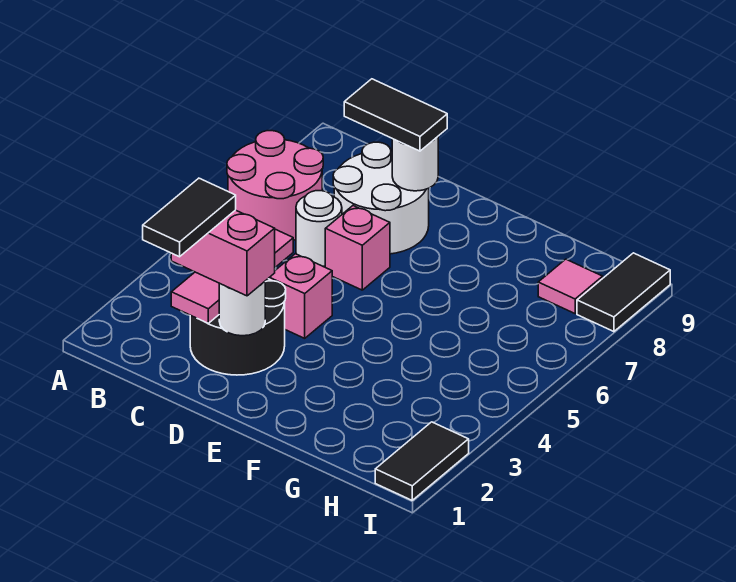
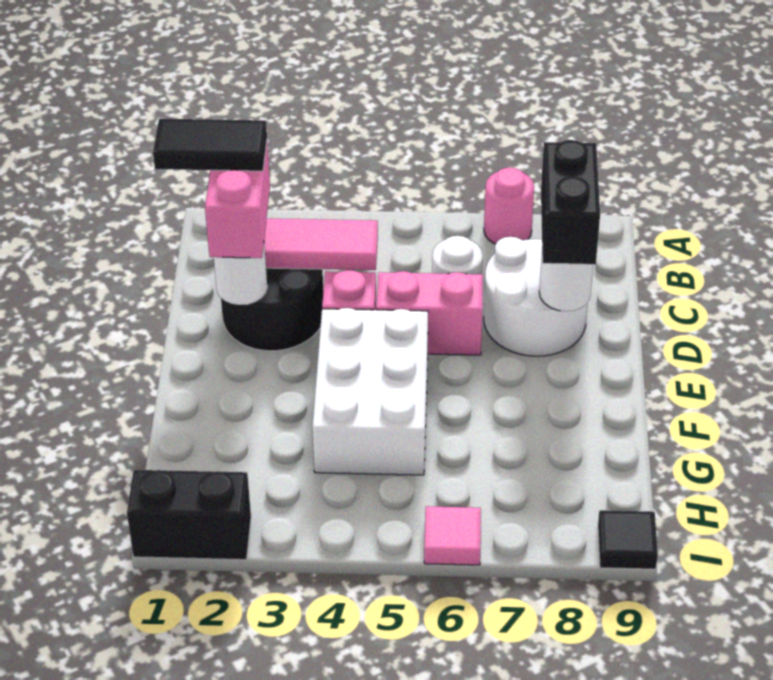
pink round brick A6:B7 level 1 -> pink round brick A7 level 1
black tile C8:D8 level 3 -> black brick C8:D8 level 3
pink brick D6 level 1 -> pink brick D5:D6 level 1
none -> white brick E4:G5 level 1
pink tile H8 level 1 -> pink tile I6 level 1
black tile I1:I2 level 1 -> black brick I1:I2 level 1
black tile I8:I9 level 1 -> black tile I9 level 1

